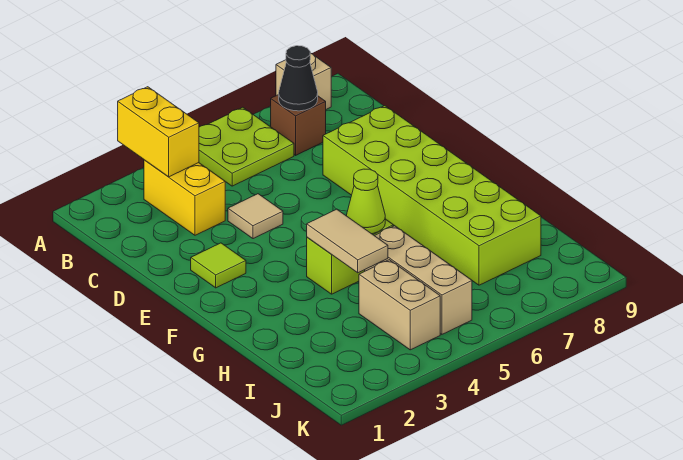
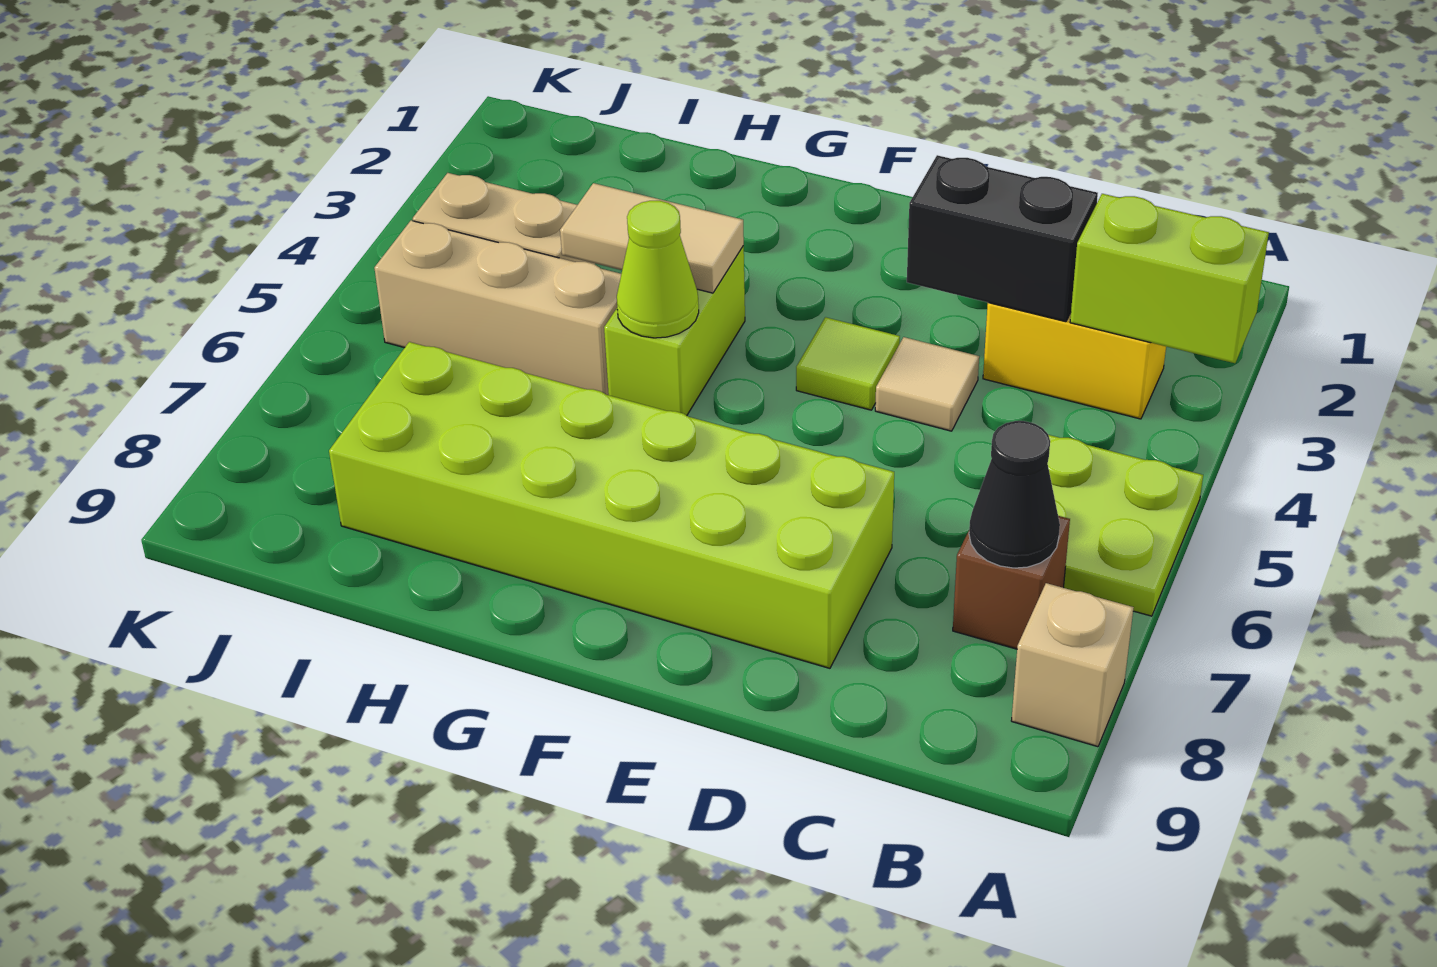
yellow brick A3:B3 level 2 -> lime brick A3:B3 level 2
none -> black brick C3:D3 level 2
lime tile E2 level 1 -> lime tile E4 level 1

